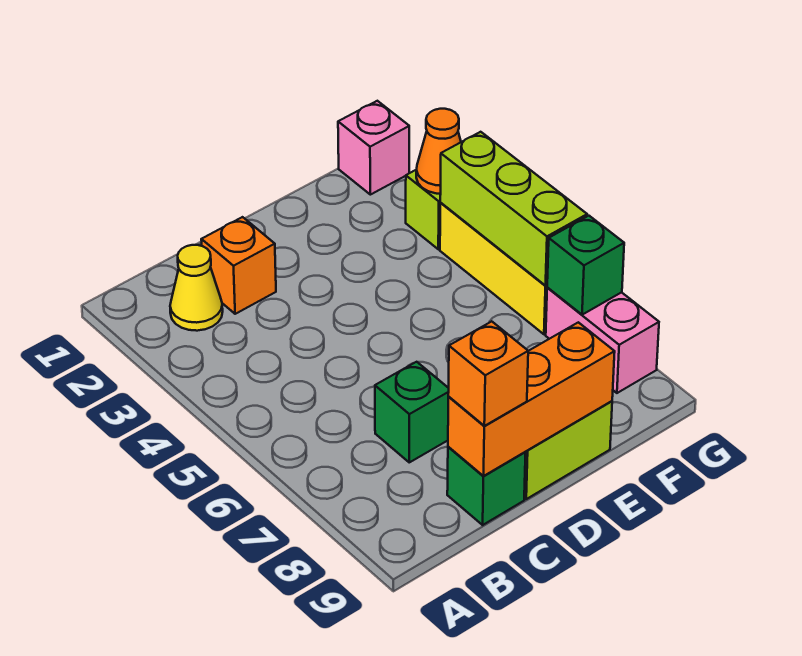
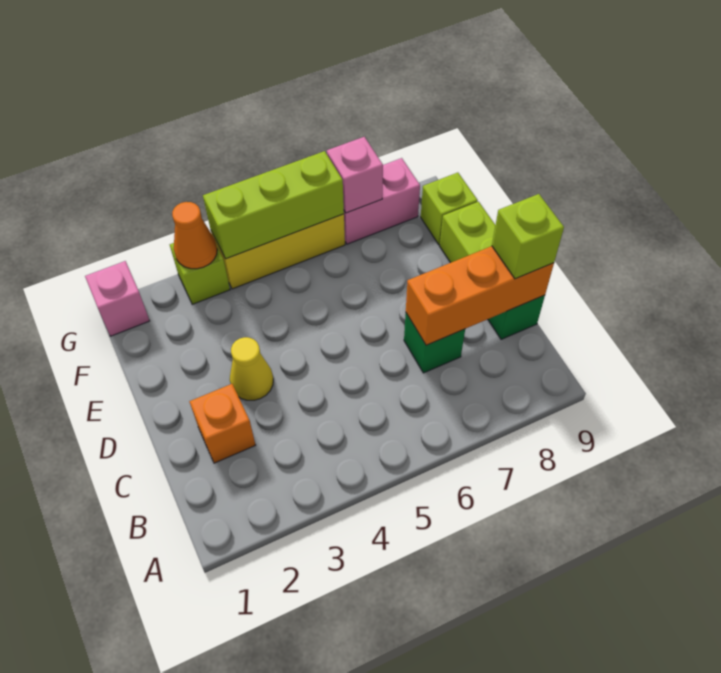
yellow cone B2 level 1 -> yellow cone D3 level 1
orange brick C9:E9 level 2 -> orange brick C7:C9 level 2
orange brick C9 level 3 -> lime brick C9 level 3
none -> lime brick F9 level 1
green brick G7 level 2 -> pink brick G7 level 2

